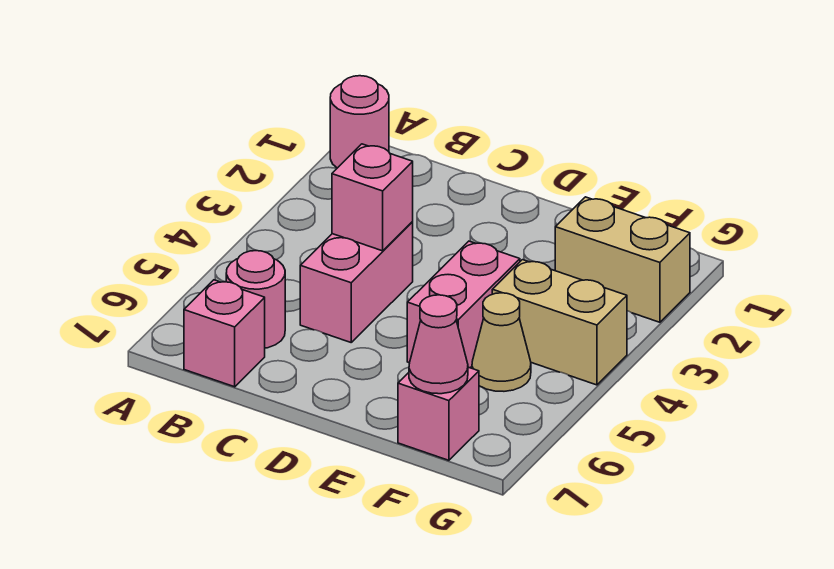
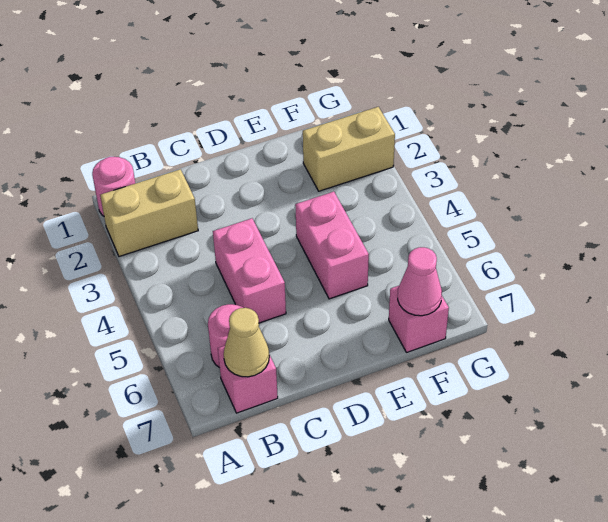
pink brick C4 level 2 -> none
tan brick F4:G4 level 1 -> tan brick A2:B2 level 1
tan cone F5 level 1 -> tan cone B7 level 2

